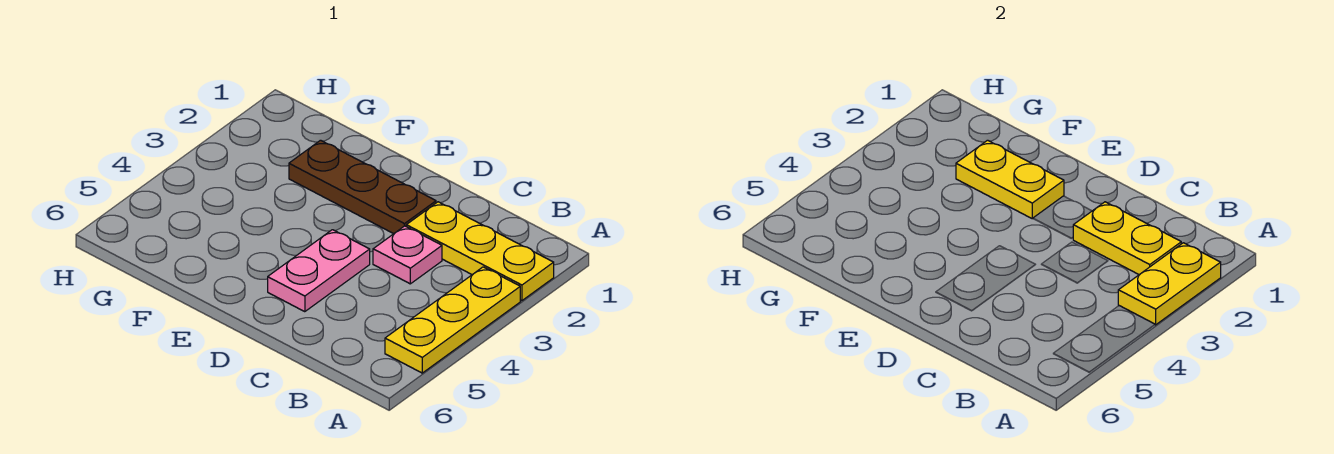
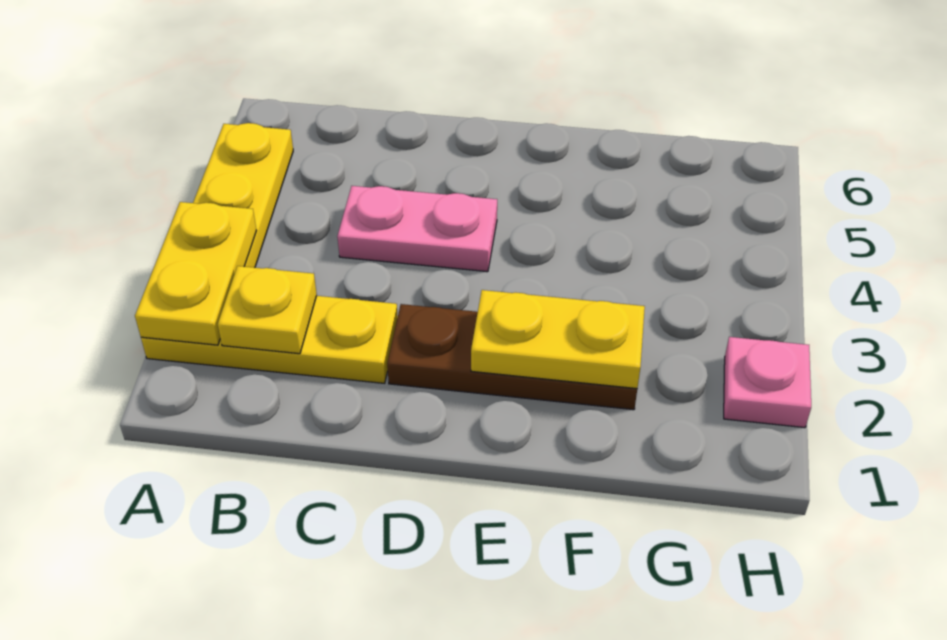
yellow plate B2:C2 level 2 -> yellow plate B2 level 2
pink plate C3 level 1 -> pink plate H2 level 1
pink plate D4:D5 level 1 -> pink plate C4:D4 level 1

